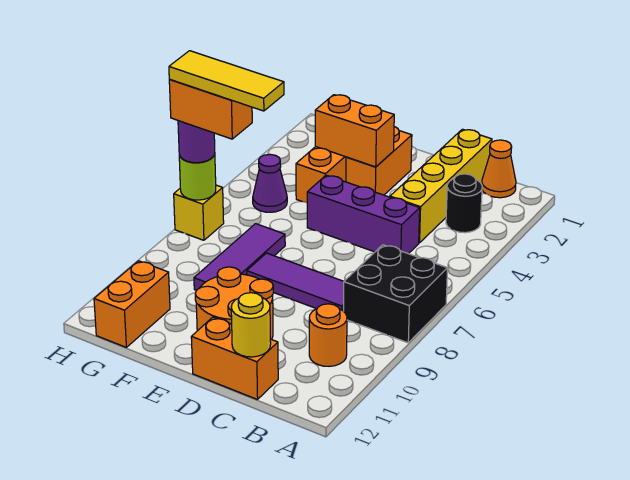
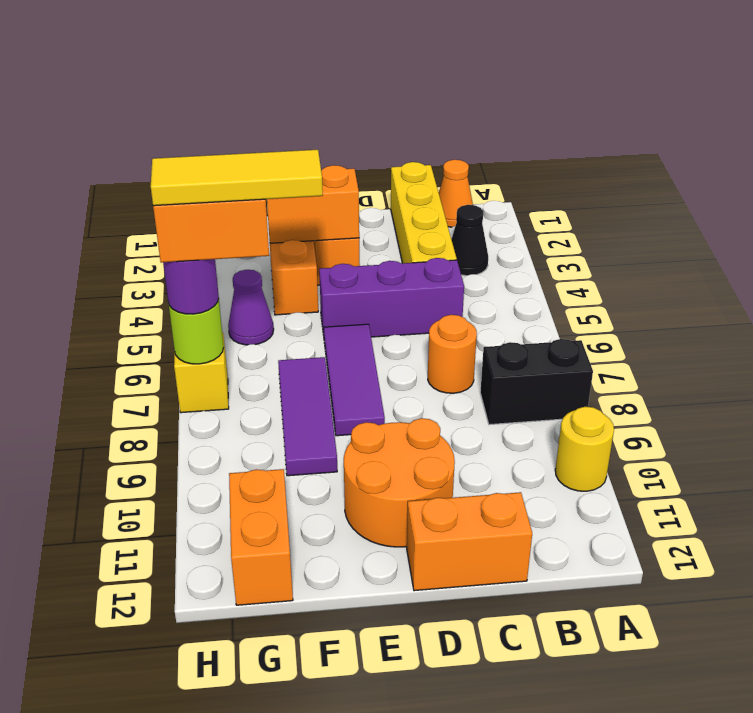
black brick A7:B8 level 1 -> black brick A8:B8 level 1
black round brick B3 level 1 -> black cone B3 level 1
orange round brick B10 level 1 -> orange round brick C7 level 1
purple tile C8:E8 level 1 -> purple tile E6:E8 level 1
yellow round brick C12 level 2 -> yellow round brick A10 level 1

